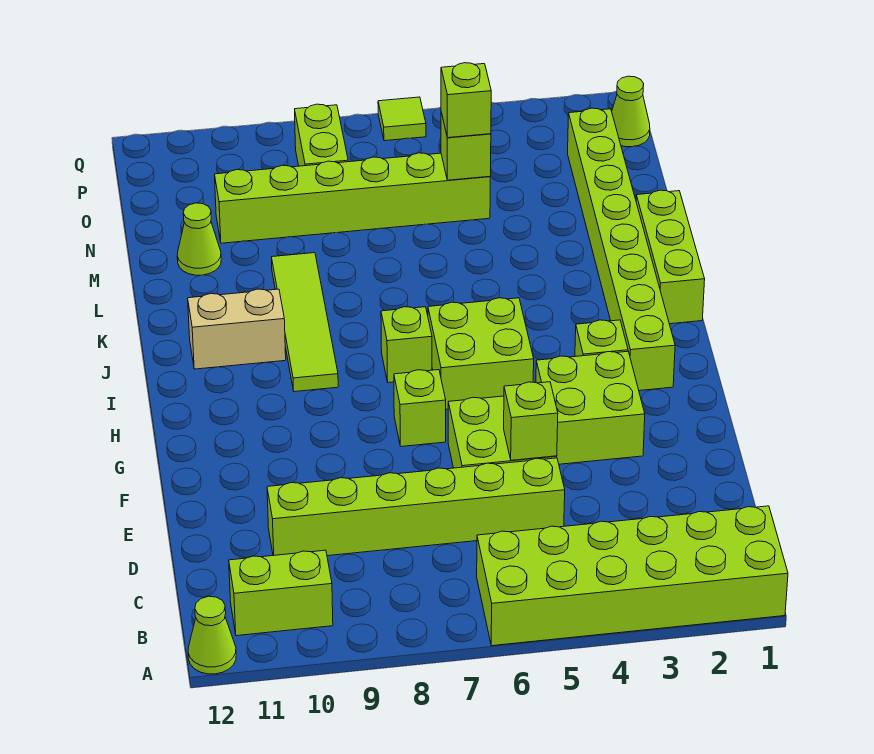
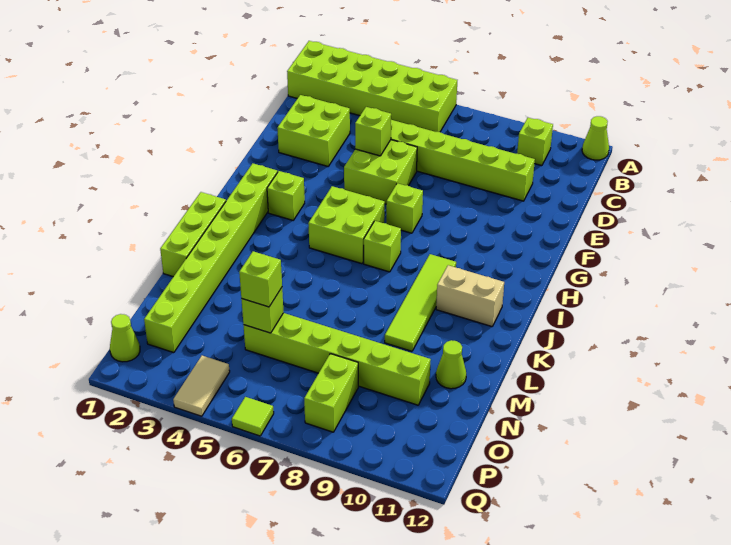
lime brick B10:B11 level 1 -> lime brick B10 level 1
lime brick F3:G4 level 1 -> lime brick D2:E3 level 1
none -> tan tile P4:Q4 level 1

